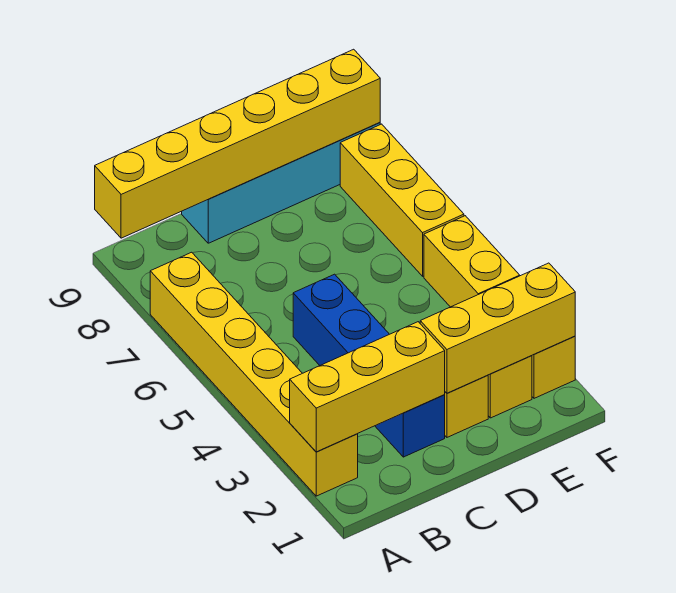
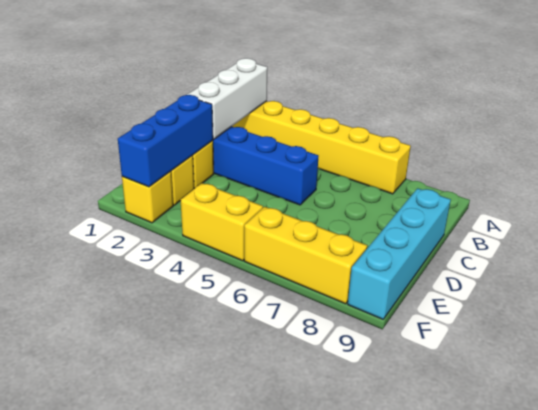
yellow brick A2:C2 level 2 -> white brick A2:C2 level 2
yellow brick A9:F9 level 2 -> none
yellow brick D2:F2 level 2 -> blue brick D2:F2 level 2

